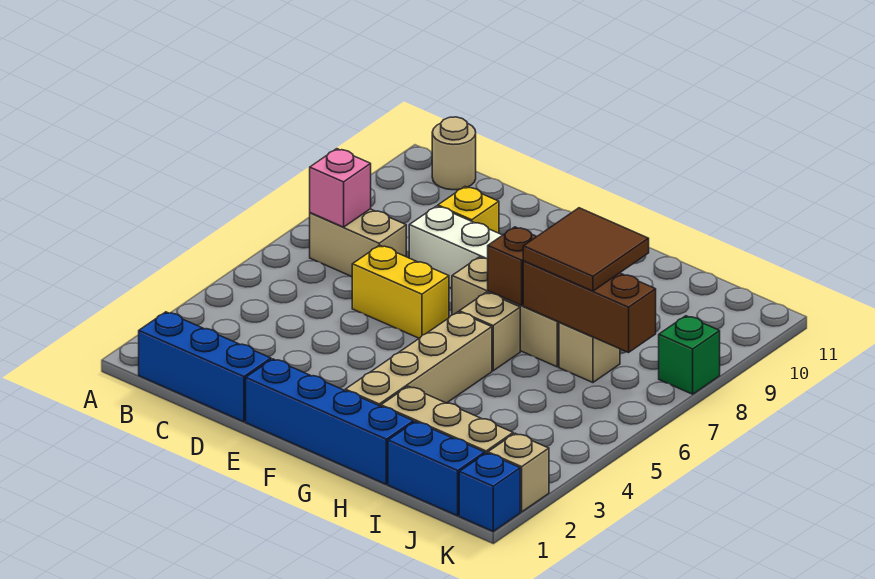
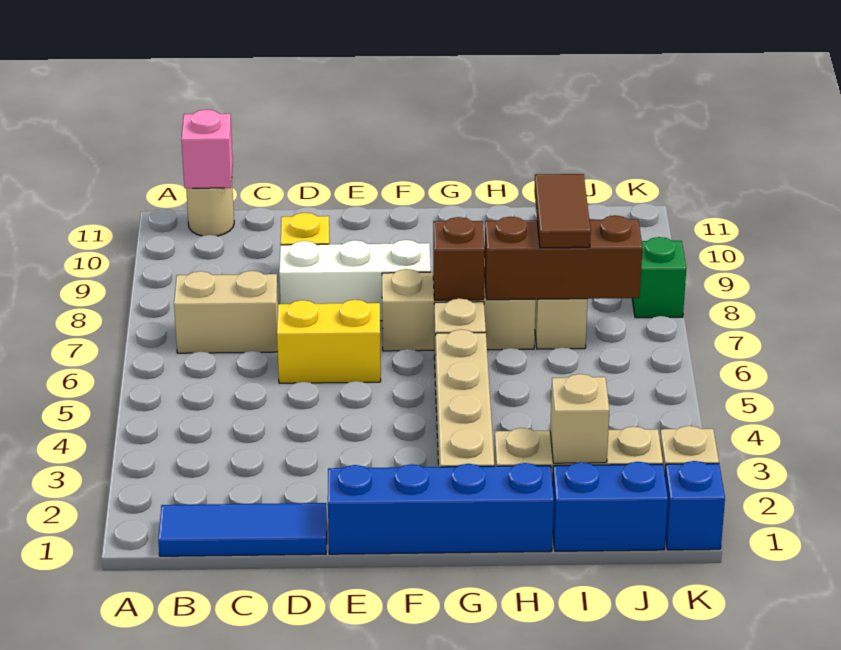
blue brick B1:D1 level 1 -> blue tile B1:D1 level 1
pink brick B7 level 2 -> pink brick B11 level 2
brown tile H7:I8 level 3 -> brown tile I7:I8 level 3
none -> tan brick I2 level 2

